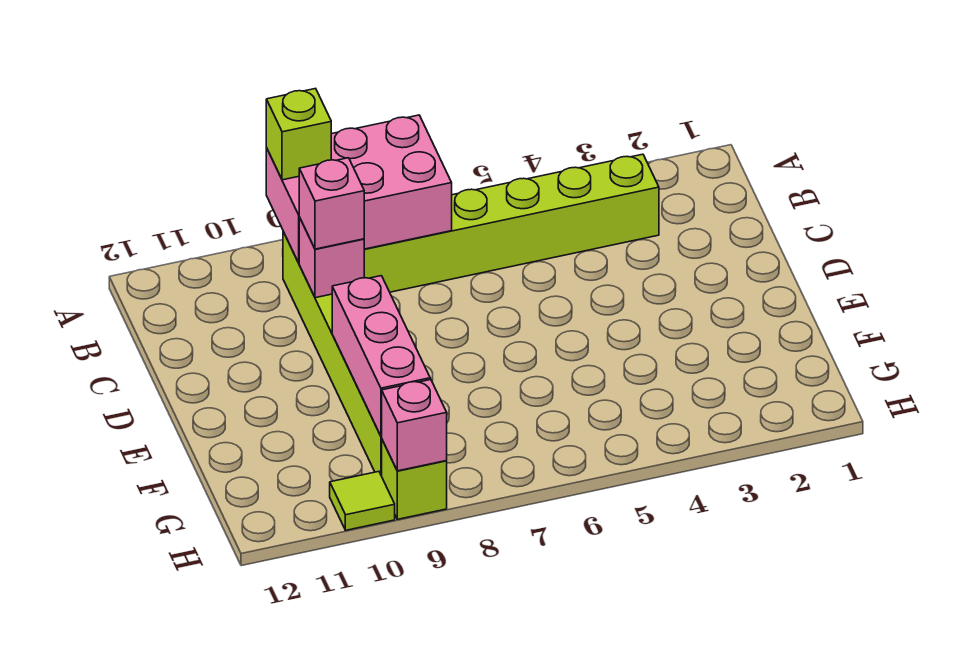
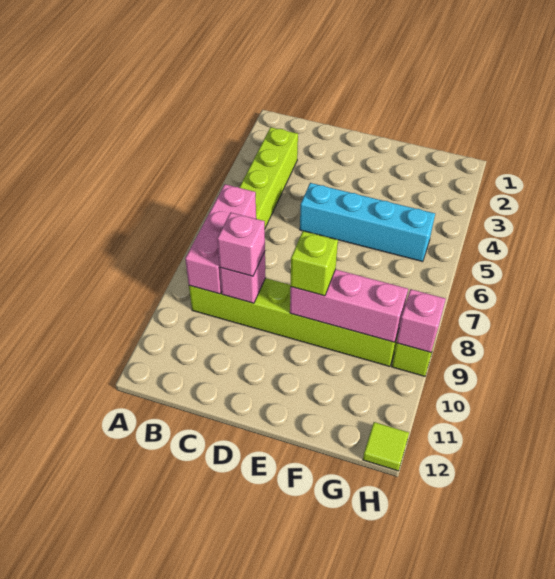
pink brick A7:B9 level 2 -> pink brick B7:B9 level 2
lime brick A9 level 3 -> lime brick E9 level 3
none -> cyan brick D5:G5 level 1
lime tile H10 level 1 -> lime tile H12 level 1

